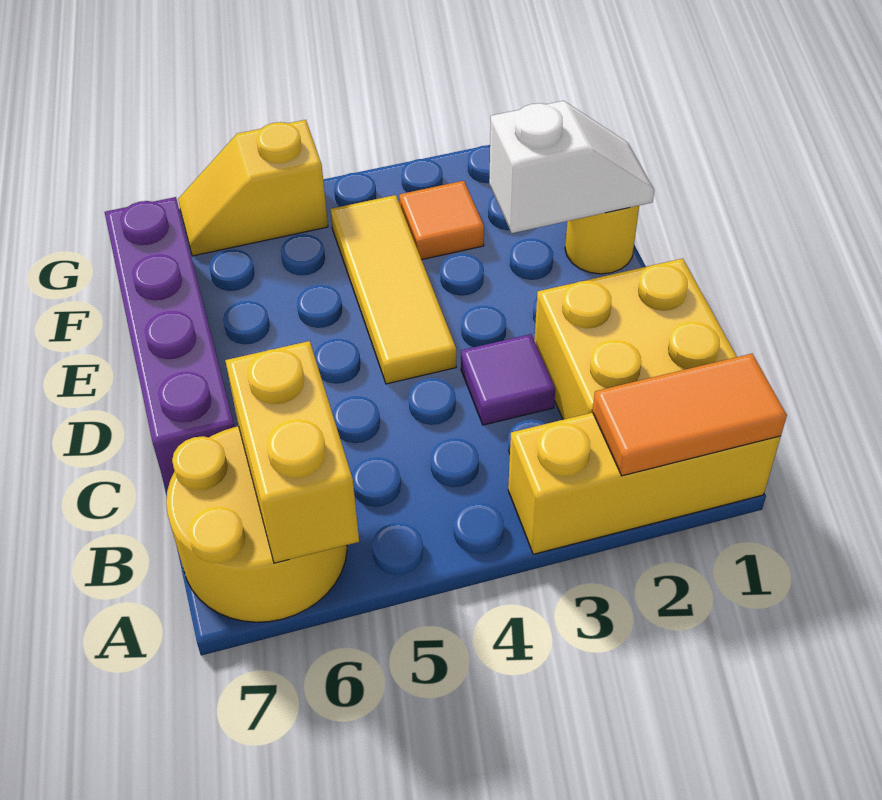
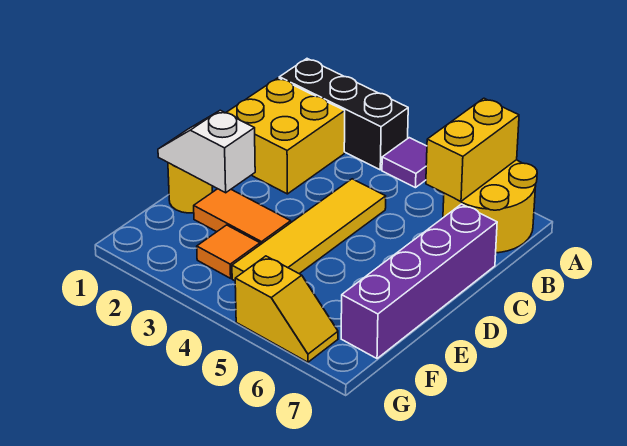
yellow brick A1:A3 level 1 -> black brick A1:A3 level 1
orange tile A1:A2 level 2 -> orange tile E2:E3 level 1
purple tile C3 level 1 -> purple tile A4 level 1
yellow tile D4:F4 level 1 -> yellow tile C4:F4 level 1

